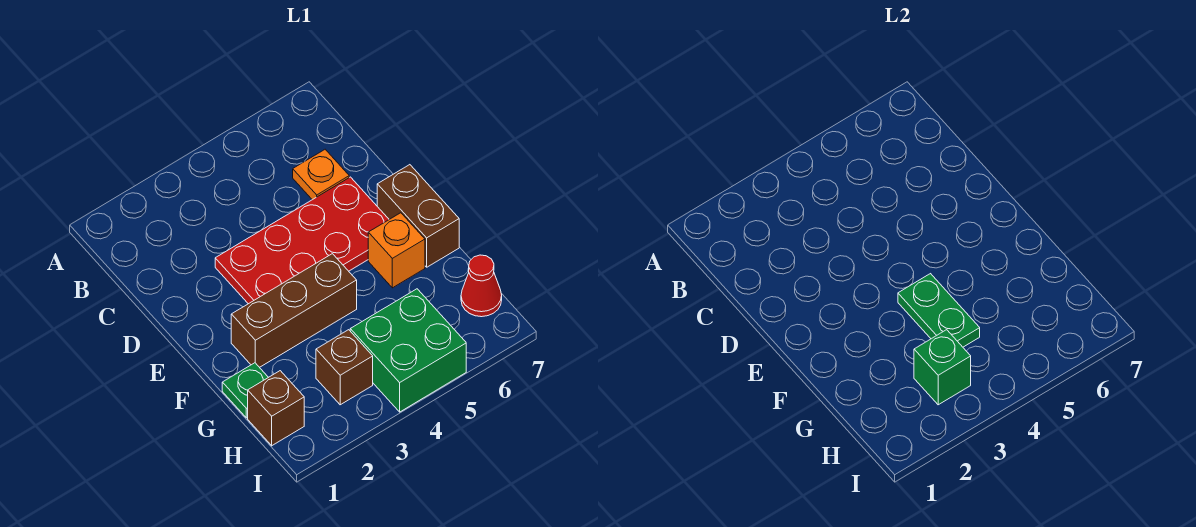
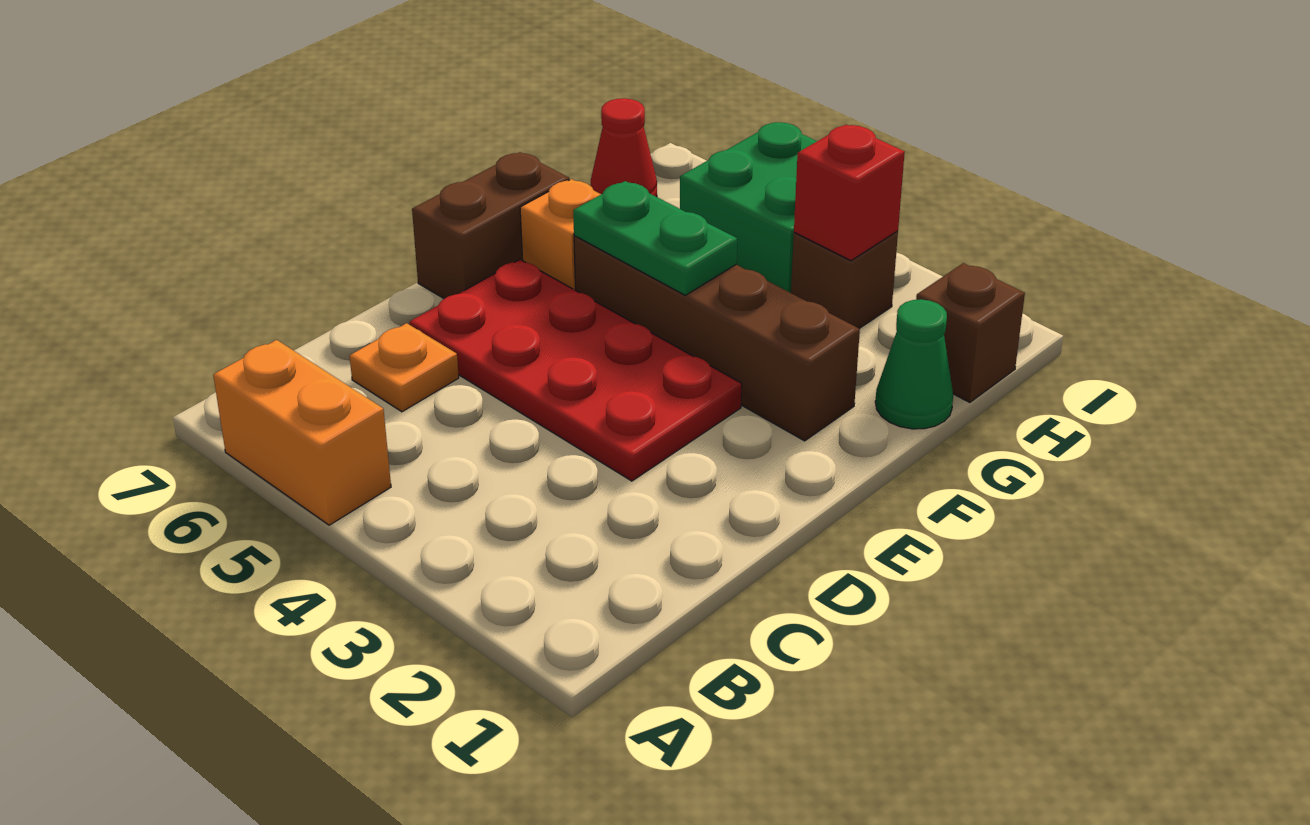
none -> orange brick A5:A6 level 1
brown brick F2:F4 level 1 -> brown brick F2:F5 level 1
green plate F4:G4 level 2 -> green plate F4:F5 level 2
green plate G1 level 1 -> green cone G1 level 1
green brick H3 level 2 -> red brick H3 level 2

